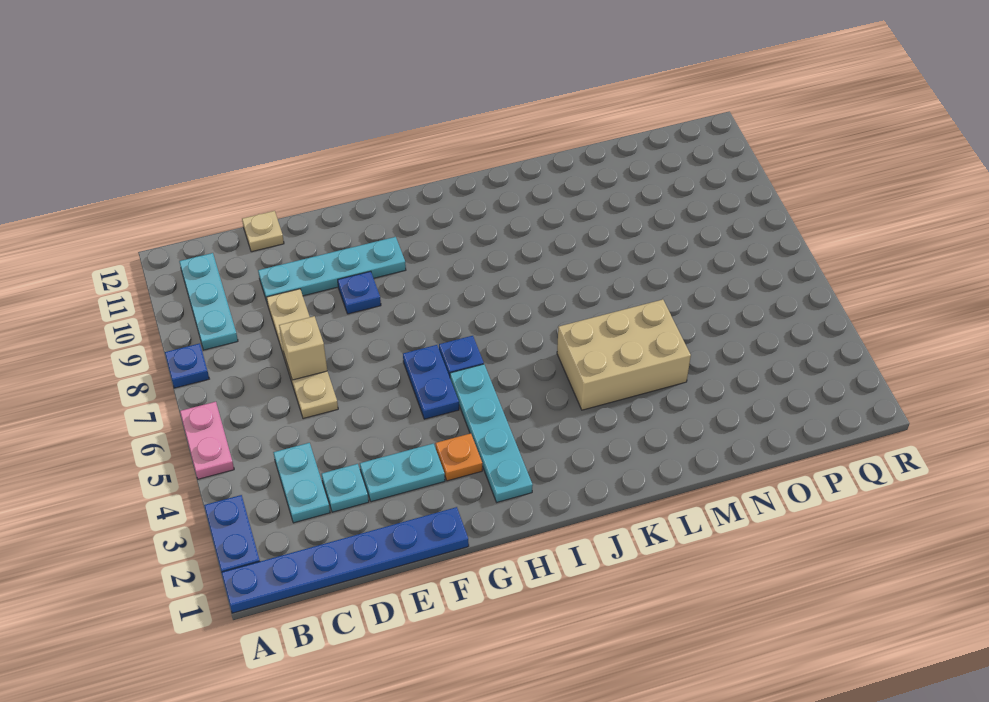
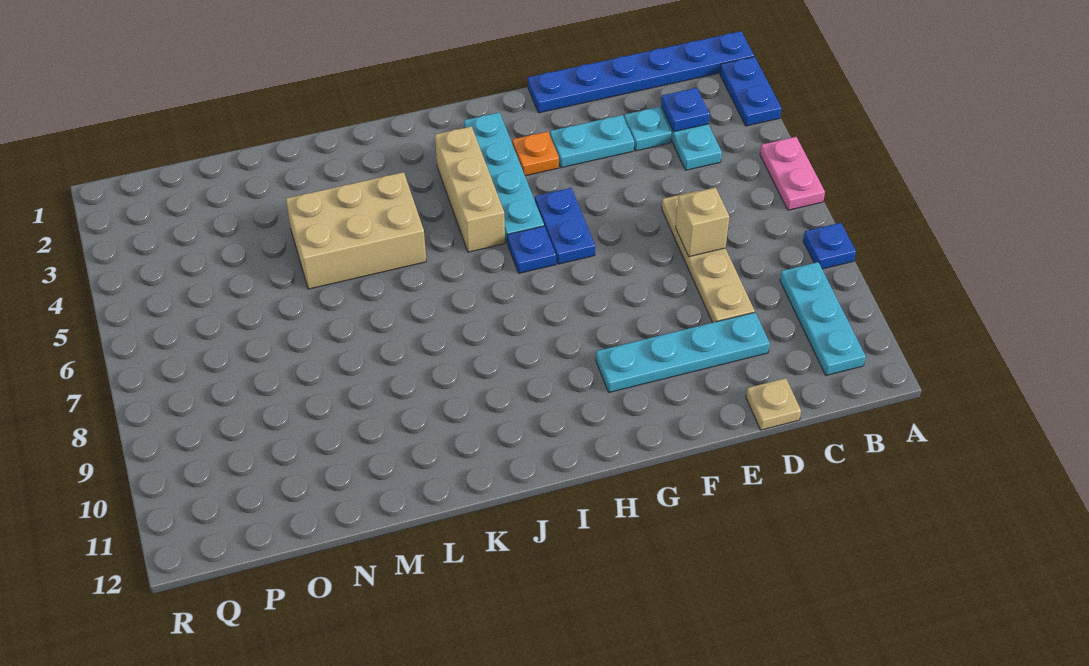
blue plate F9 level 1 -> blue plate C3 level 2
none -> tan brick I3:I5 level 1

